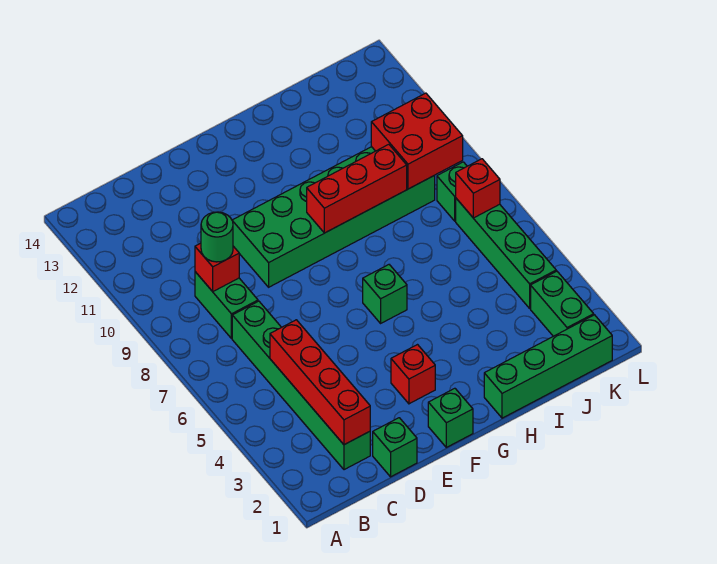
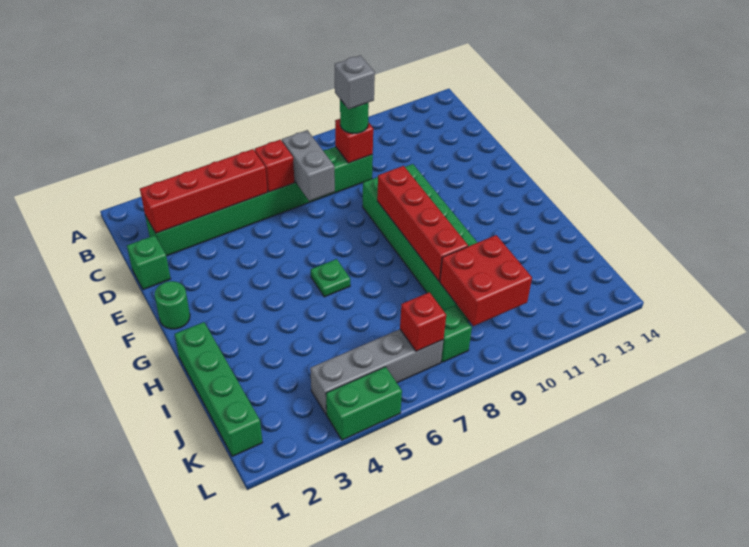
none -> grey brick C7:D7 level 2
none -> grey brick C9 level 4
green brick F1 level 1 -> green round brick F1 level 1
red brick F3 level 1 -> red brick C6 level 2
green brick G6 level 1 -> green plate G6 level 1
red brick G9:I9 level 2 -> red brick F9:I9 level 2
green brick K2:K3 level 1 -> green brick L4:L5 level 1
green brick K4:K7 level 1 -> grey brick K4:K7 level 1

